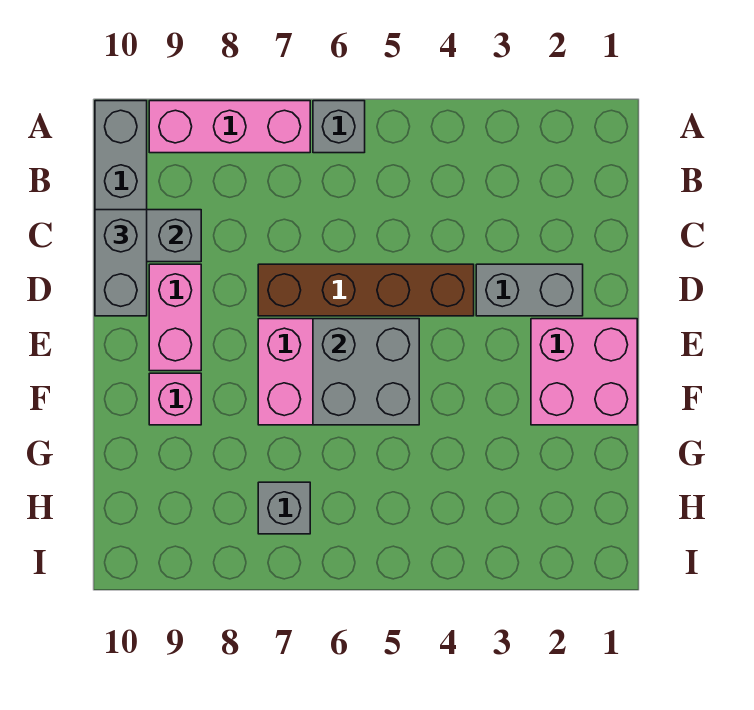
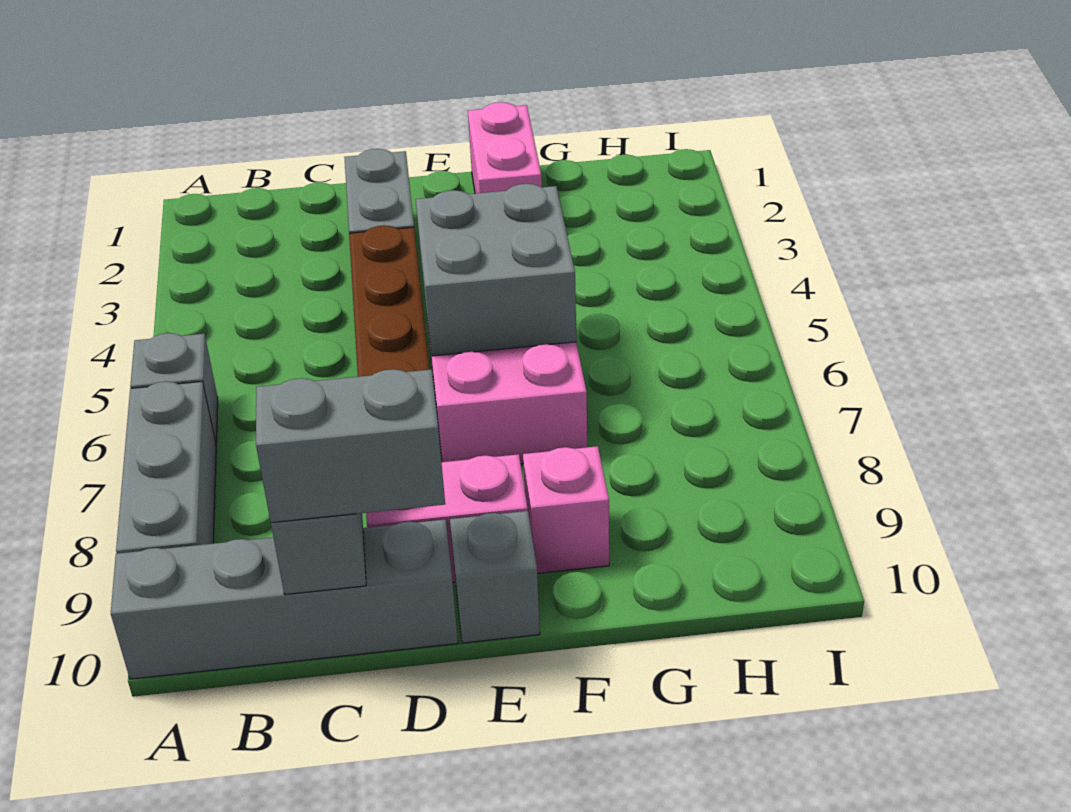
pink brick A7:A9 level 1 -> grey brick A7:A9 level 1
pink brick E1:F2 level 1 -> pink brick F1:F2 level 1
grey brick H7 level 1 -> grey brick E10 level 1

